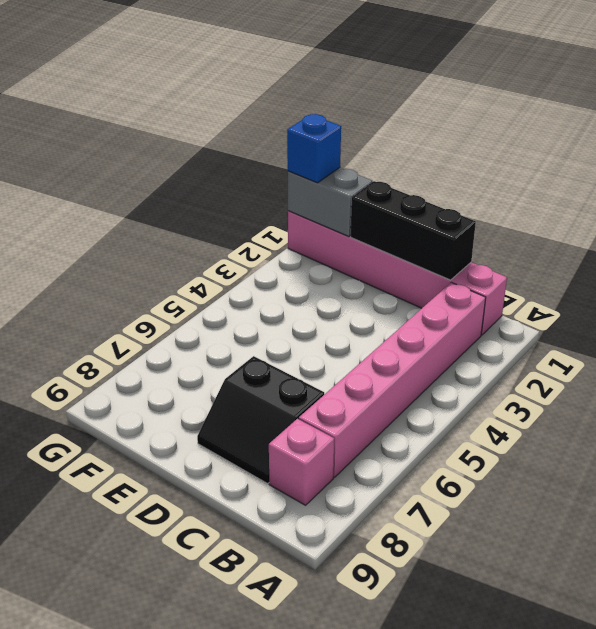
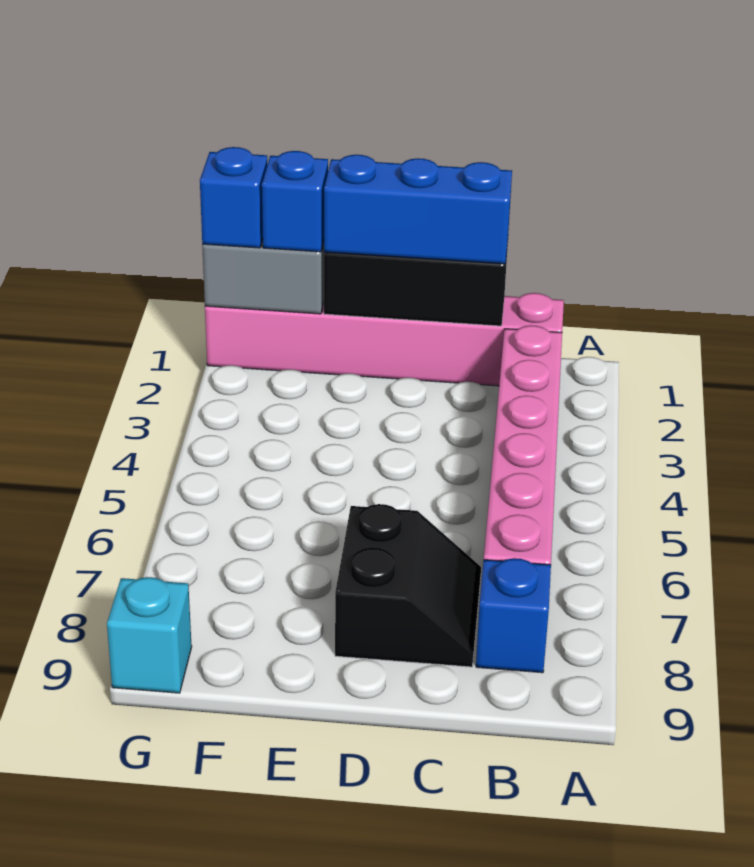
pink brick B8 level 1 -> blue brick B8 level 1
none -> blue brick C1:E1 level 3
black slope C7:D8 level 1 top 7 -> black slope C7:D8 level 1 top D
none -> blue brick F1 level 3
none -> cyan brick G9 level 1

